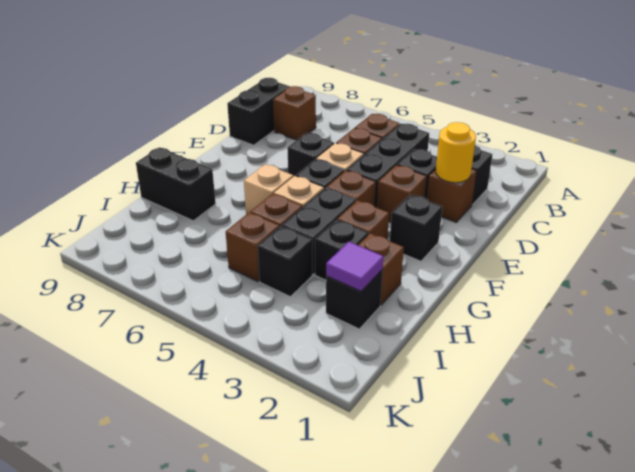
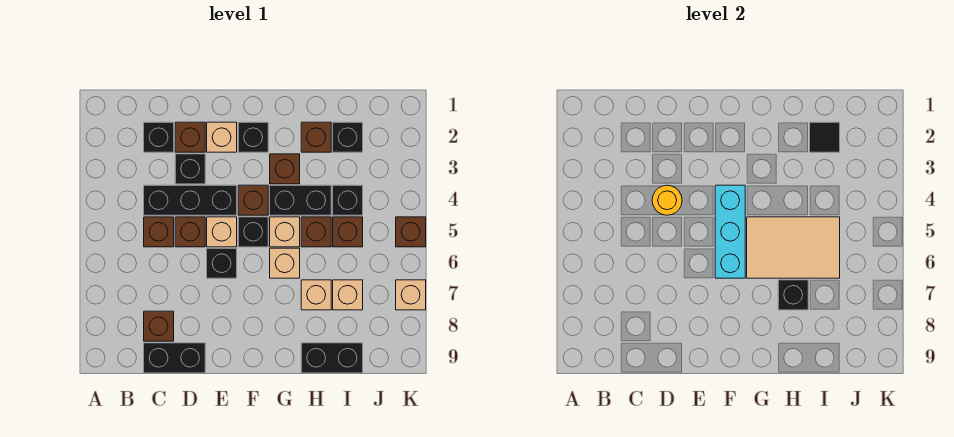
yellow round brick D2 level 2 -> yellow round brick D4 level 2
none -> tan brick E2 level 1
brown brick E3 level 1 -> brown brick K5 level 1
none -> cyan brick F4:F6 level 2
none -> tan tile G5:I6 level 2
black brick H3 level 1 -> black brick H7 level 2
none -> tan brick H7 level 1
black brick H8:H9 level 1 -> black brick H9:I9 level 1
purple tile I2 level 2 -> black tile I2 level 2
none -> tan brick I7 level 1
none -> tan brick K7 level 1

